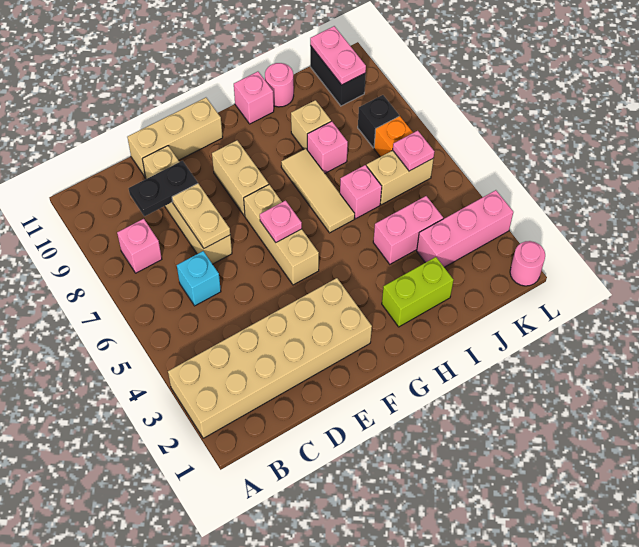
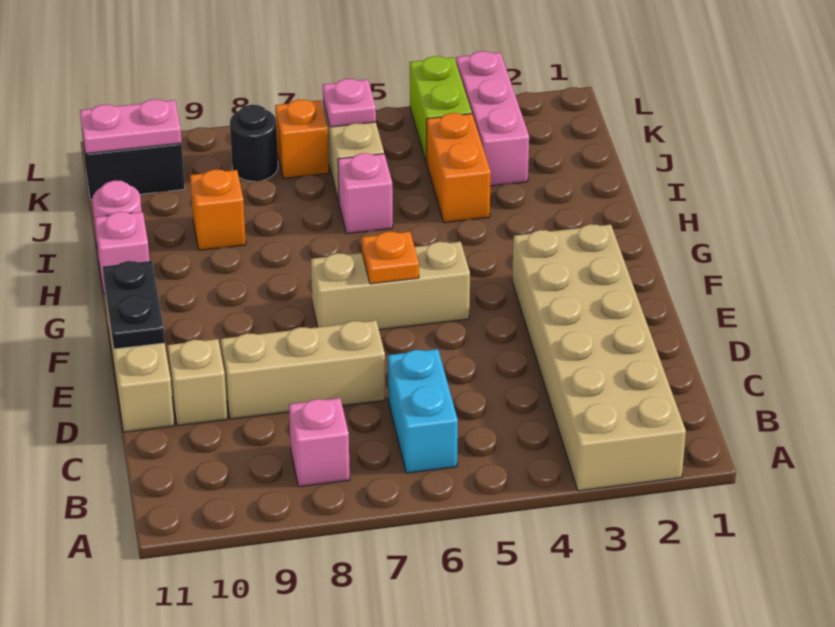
cyan brick C6 level 1 -> cyan brick B6:C6 level 1
black plate C9:D9 level 2 -> black plate E11:F11 level 2
tan plate D7:D8 level 2 -> none
pink plate F6 level 2 -> orange plate F6 level 2
tan brick F8:F9 level 1 -> none
lime brick H2:I2 level 1 -> lime brick K4:L4 level 1
tan tile H6:H8 level 1 -> none
pink brick I4:J4 level 1 -> orange brick I4:J4 level 1
pink brick I8 level 1 -> none
tan brick I9 level 1 -> orange brick I9 level 1
black brick K8 level 1 -> black round brick K8 level 1
pink round brick L1 level 1 -> none

